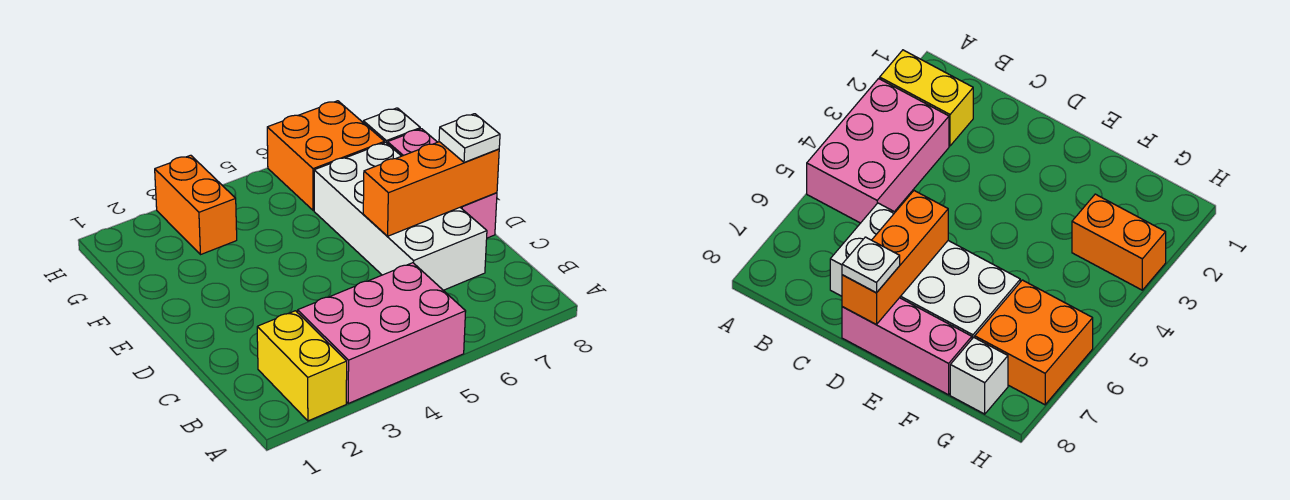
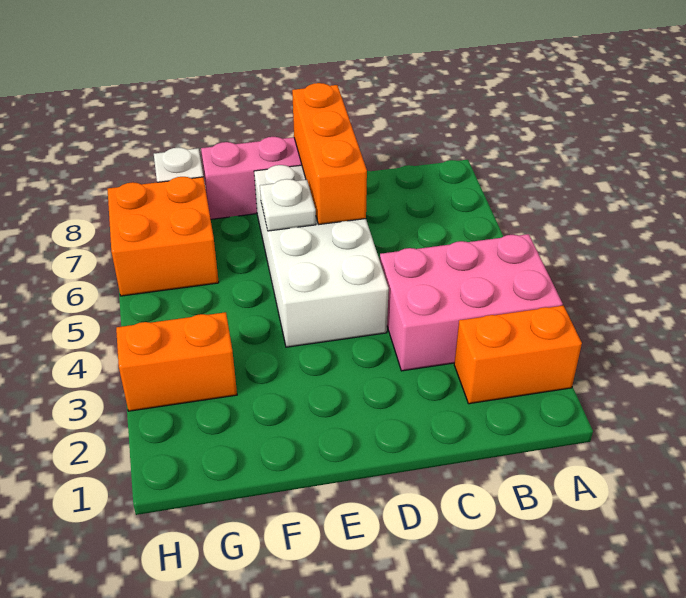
yellow brick A2:B2 level 1 -> orange brick A2:B2 level 1
pink brick A3:B5 level 1 -> pink brick A3:C4 level 1
white brick C6:F7 level 1 -> white brick D4:E7 level 1
white plate D8 level 3 -> white plate E6 level 2

